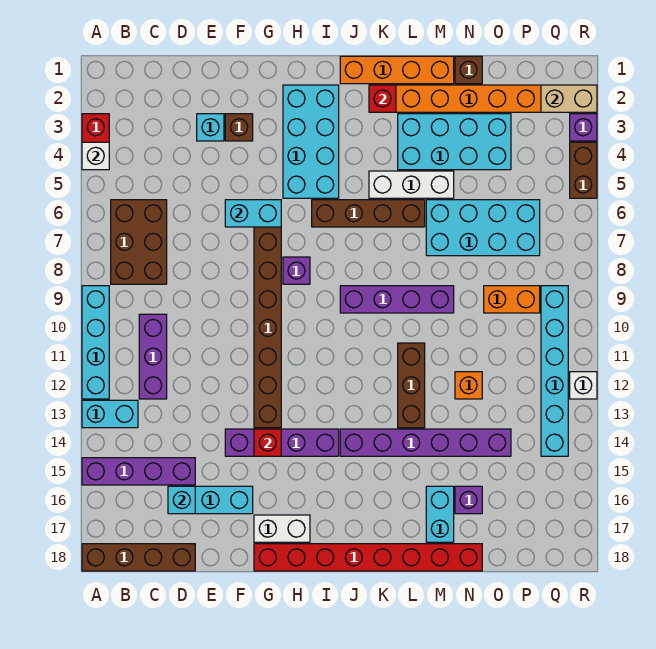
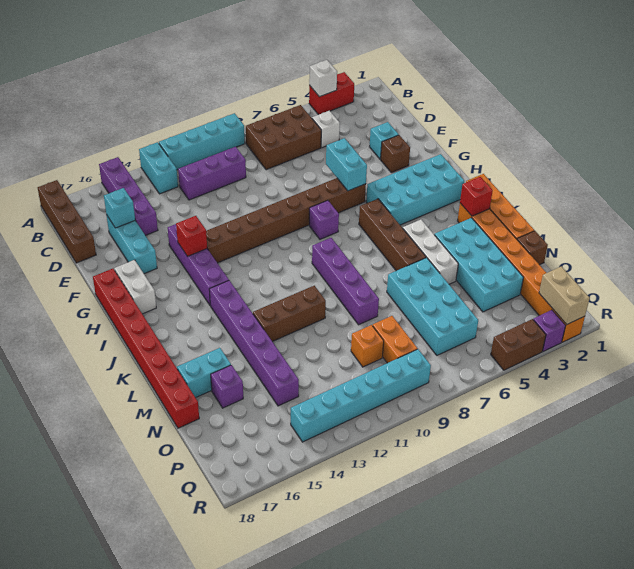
orange brick N12 level 1 -> orange brick O10 level 1
white brick R12 level 1 -> white brick C5 level 1

